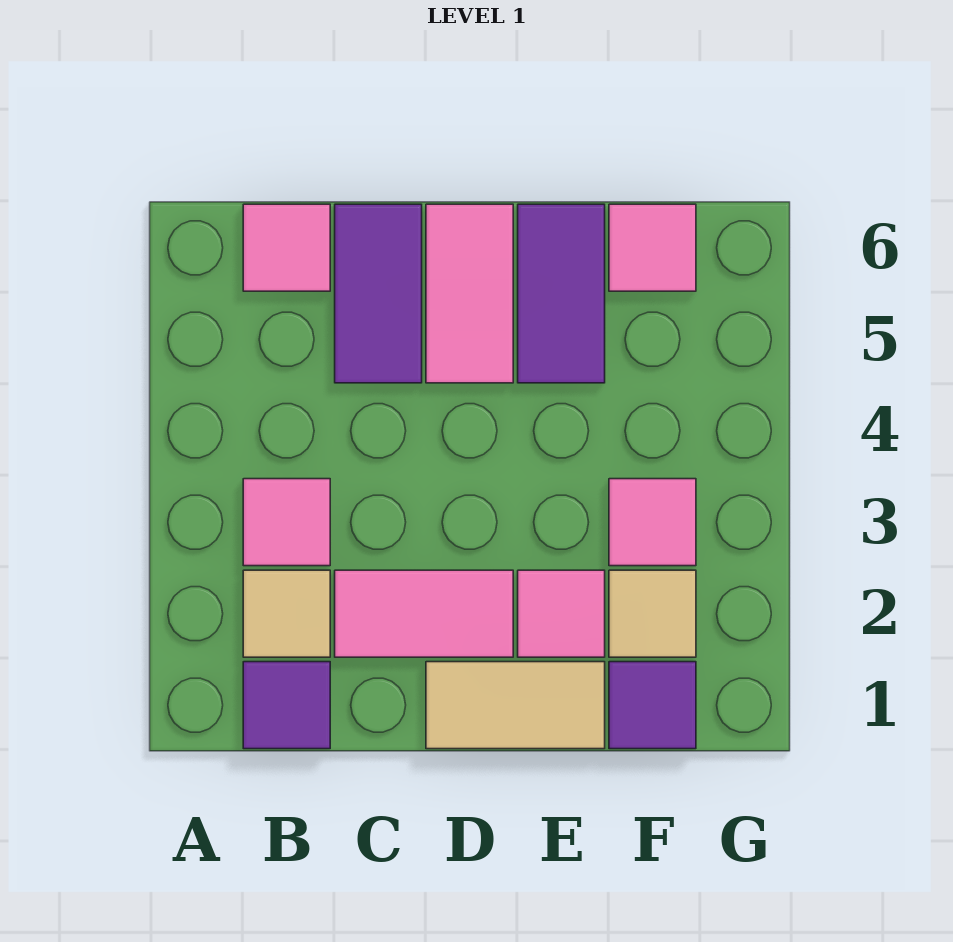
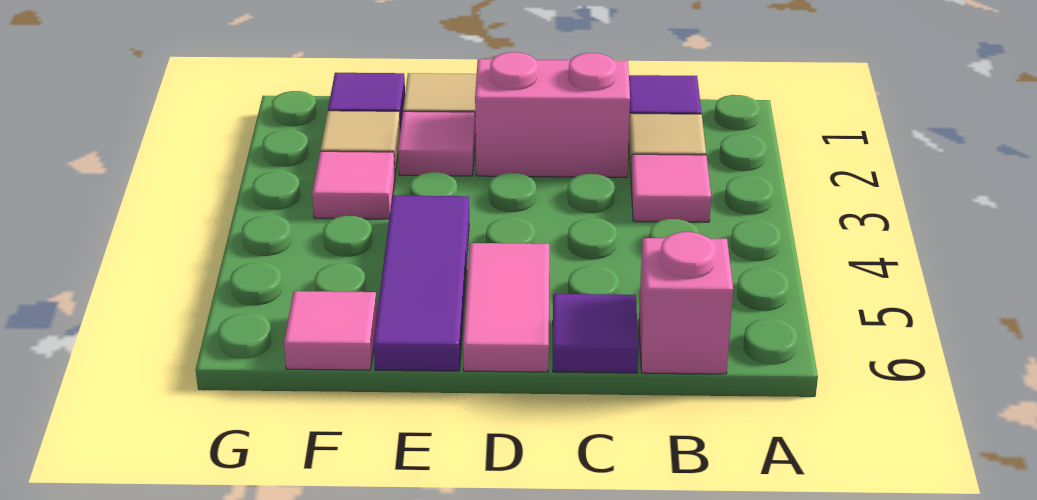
pink tile B6 level 1 -> pink brick B6 level 1
pink tile C2:D2 level 1 -> pink brick C2:D2 level 1
purple tile C5:C6 level 1 -> purple tile C6 level 1
purple tile E5:E6 level 1 -> purple tile E4:E6 level 1

